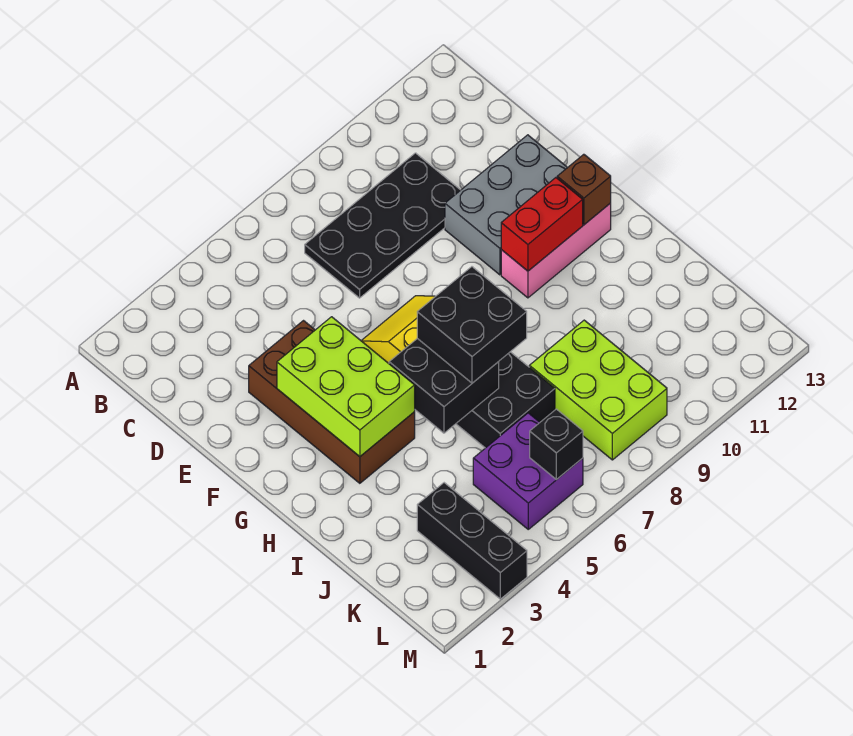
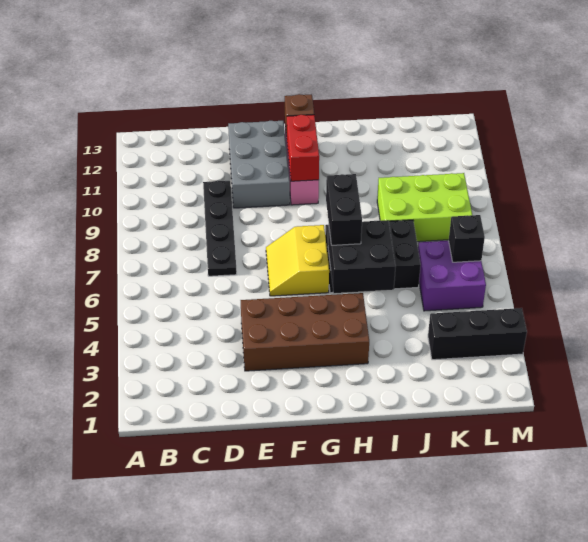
black plate C7:D10 level 1 -> black plate D7:D10 level 1
lime brick F3:H4 level 2 -> none
black brick H6:I7 level 3 -> black brick H6:H7 level 3

